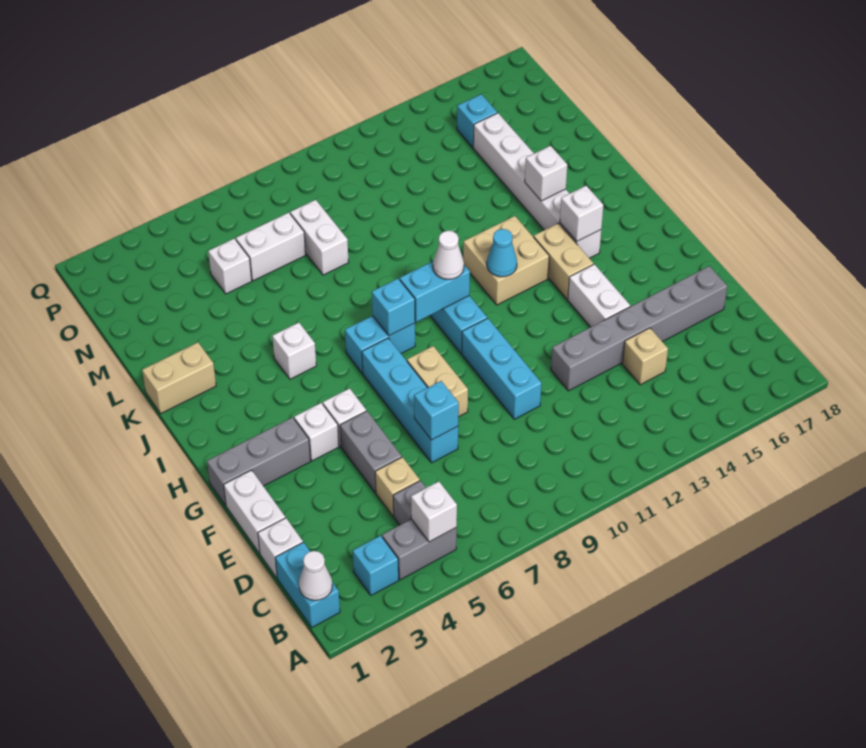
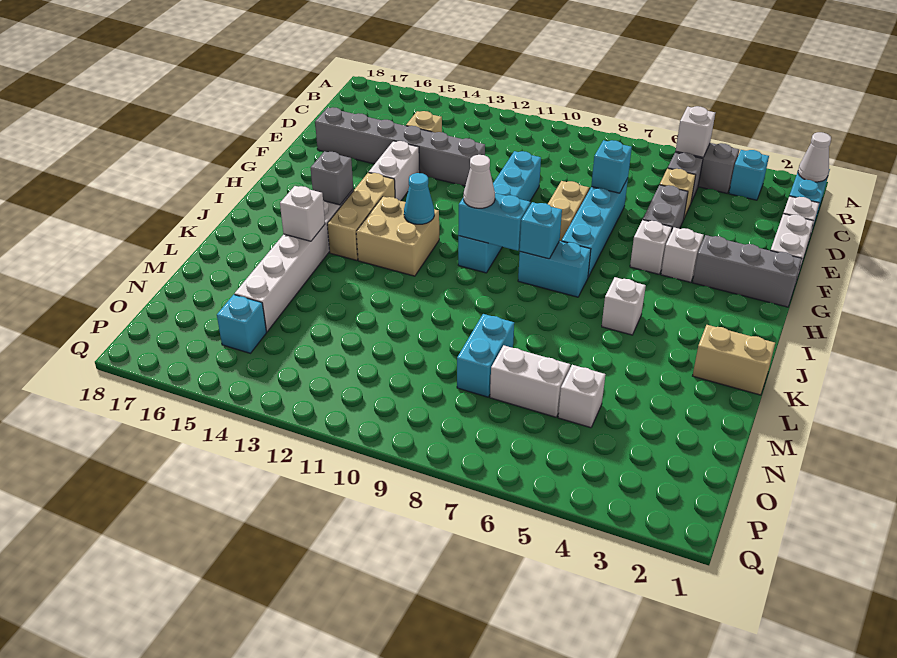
tan brick H14:I14 level 1 -> tan brick H14:J14 level 1
white brick I15 level 2 -> grey brick I15 level 2
white brick M8:N8 level 1 -> cyan brick M8:N8 level 1

